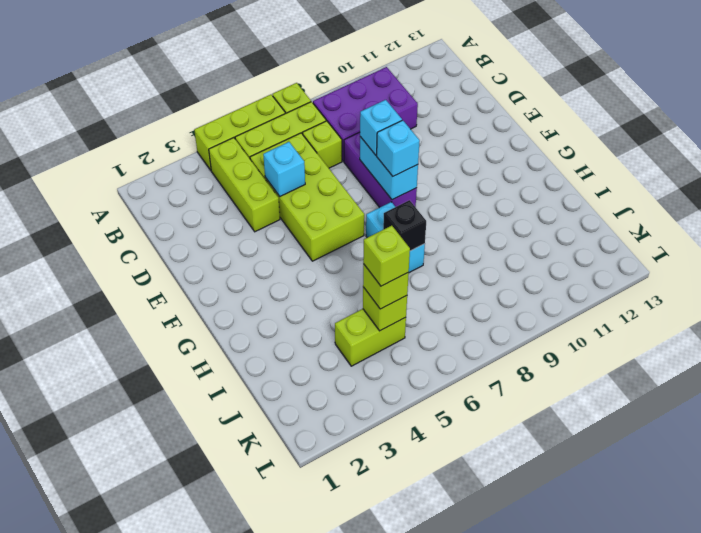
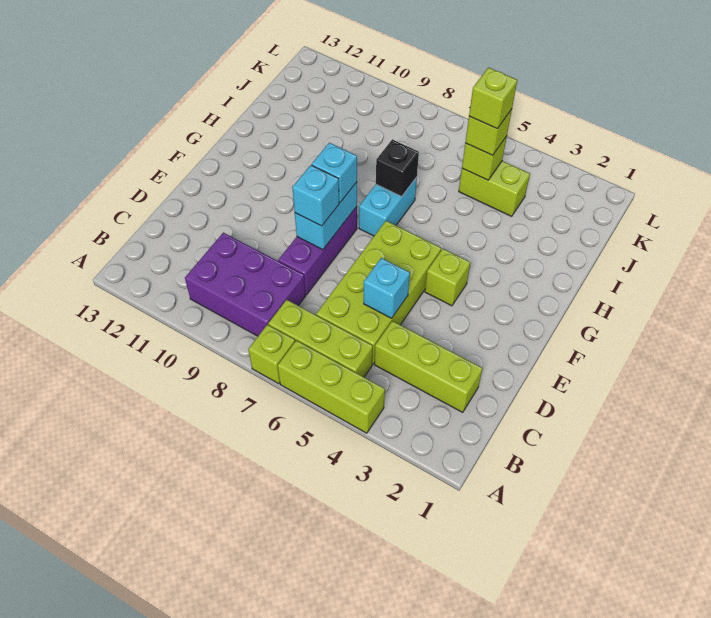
lime brick B4:D4 level 1 -> lime brick C2:C4 level 1
lime brick C7 level 1 -> lime brick F4 level 1

